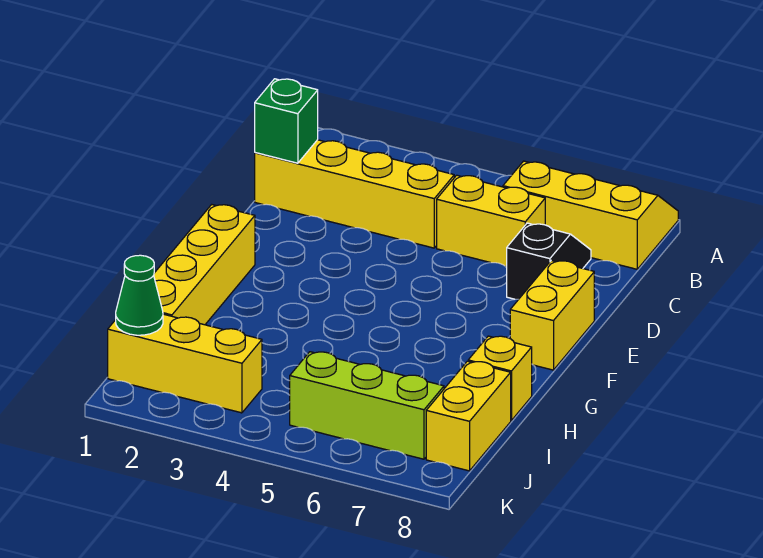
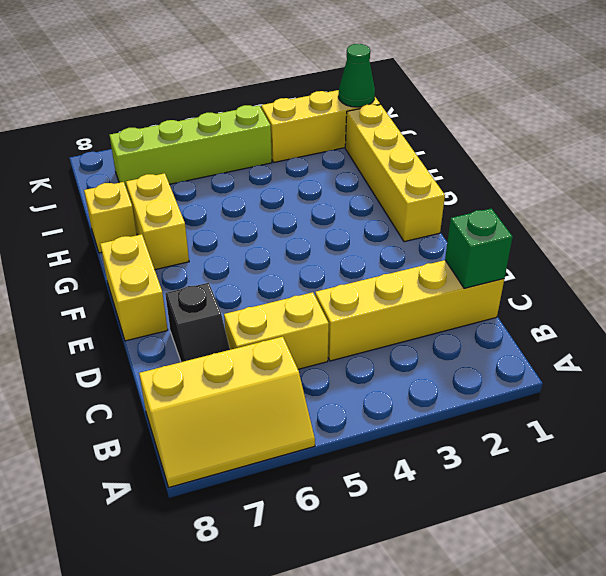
yellow brick I8:J8 level 1 -> yellow brick G7:H7 level 1
lime brick J5:J7 level 1 -> lime brick J4:J7 level 1

